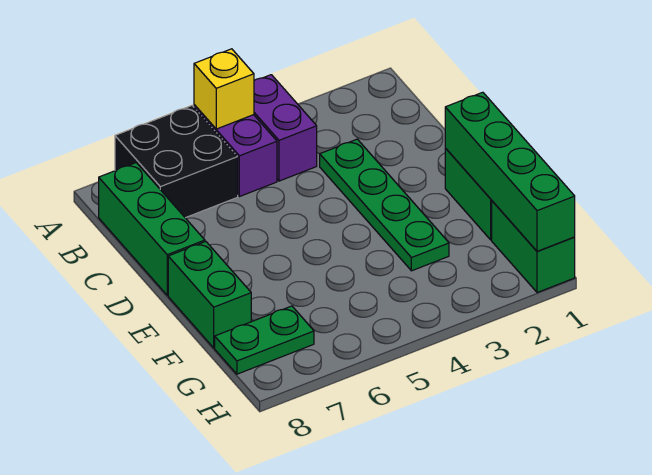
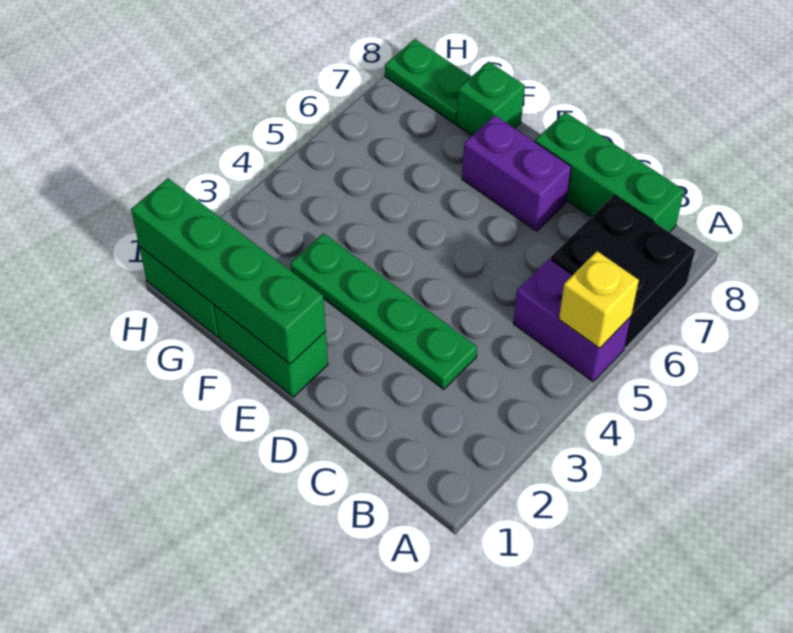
purple brick A4:B4 level 1 -> purple brick D7:E7 level 1
green brick E8:F8 level 1 -> green brick F8 level 1
green plate G7:G8 level 1 -> green plate G8:H8 level 1

